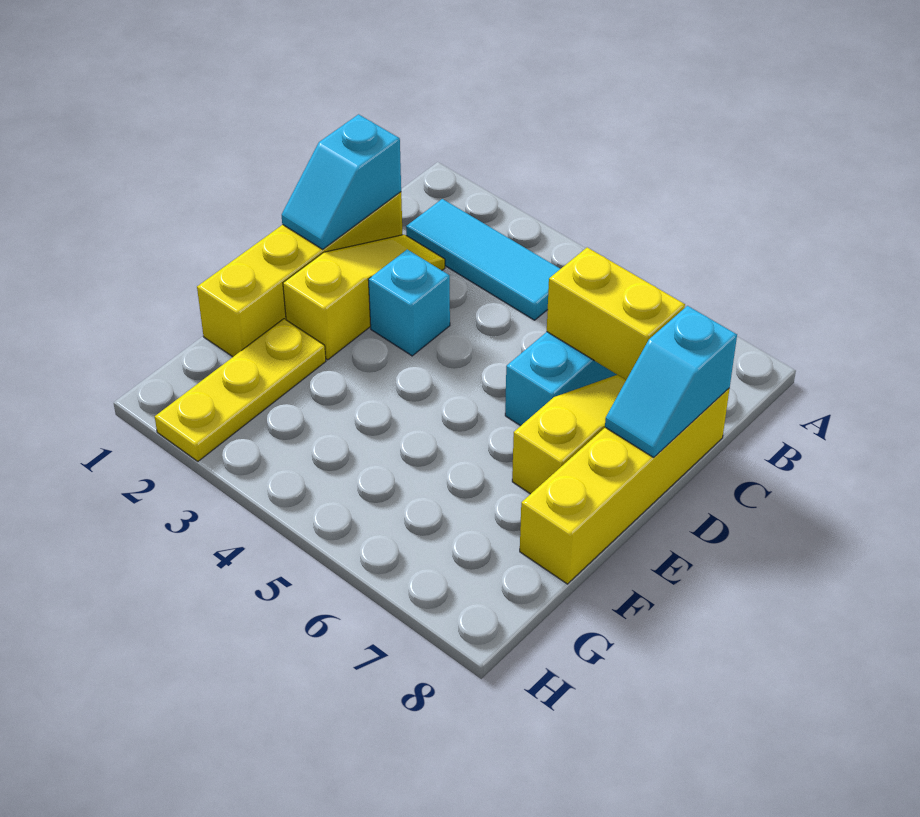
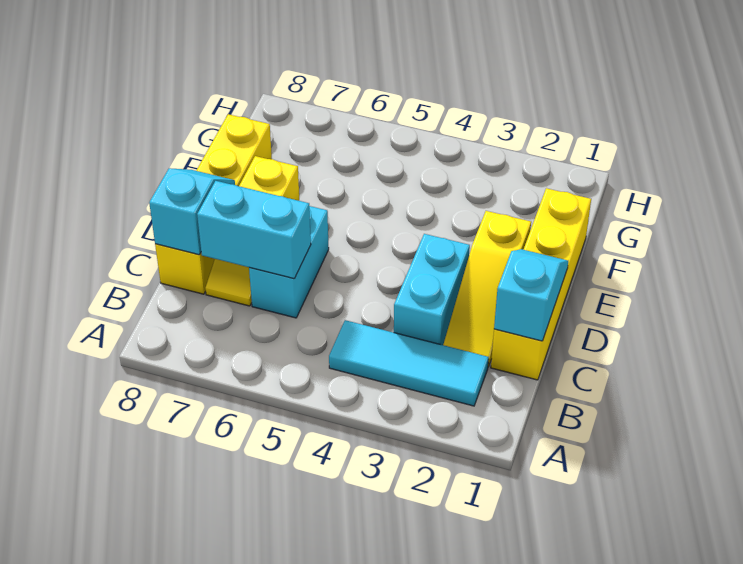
yellow brick C6:C7 level 2 -> cyan brick C6:C7 level 2
cyan brick D3 level 1 -> cyan brick C3:D3 level 1
yellow plate F2:H2 level 1 -> none

